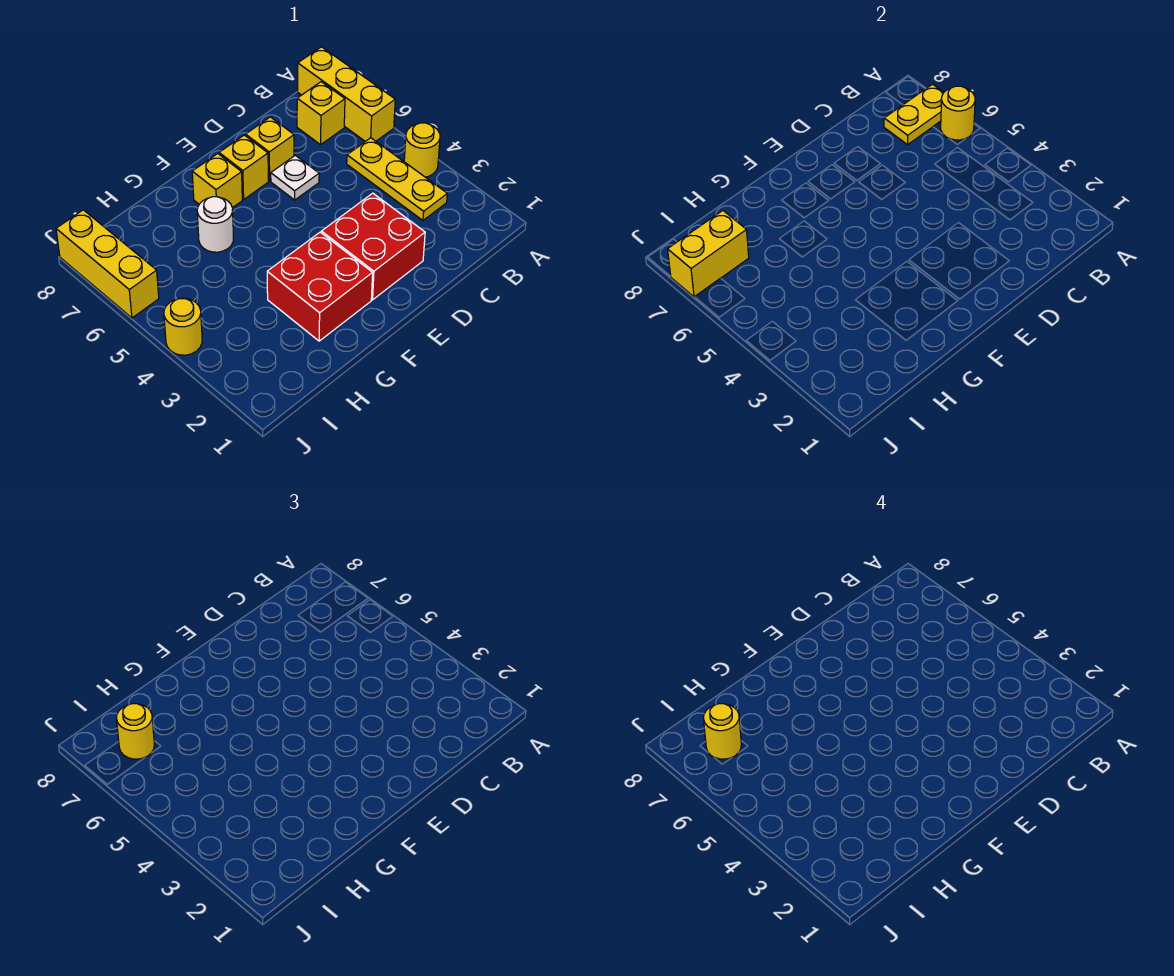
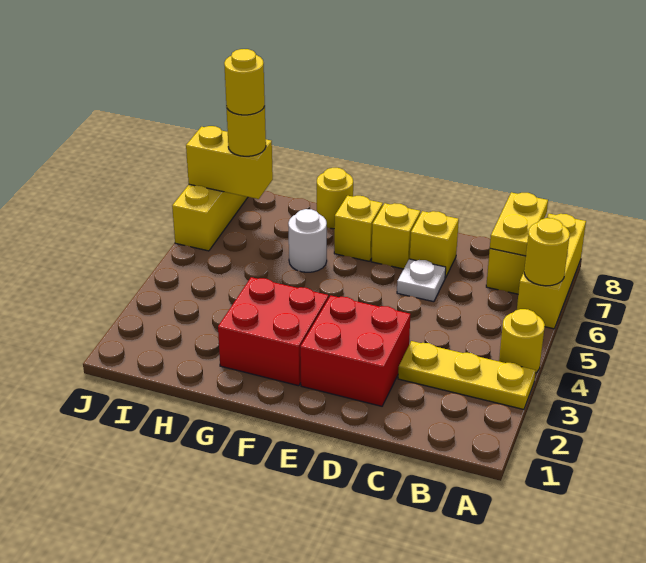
yellow plate A7:B7 level 2 -> yellow plate B7:B8 level 2
yellow plate B3:B5 level 1 -> yellow plate A3:C3 level 1
yellow round brick J4 level 1 -> yellow round brick G8 level 1

